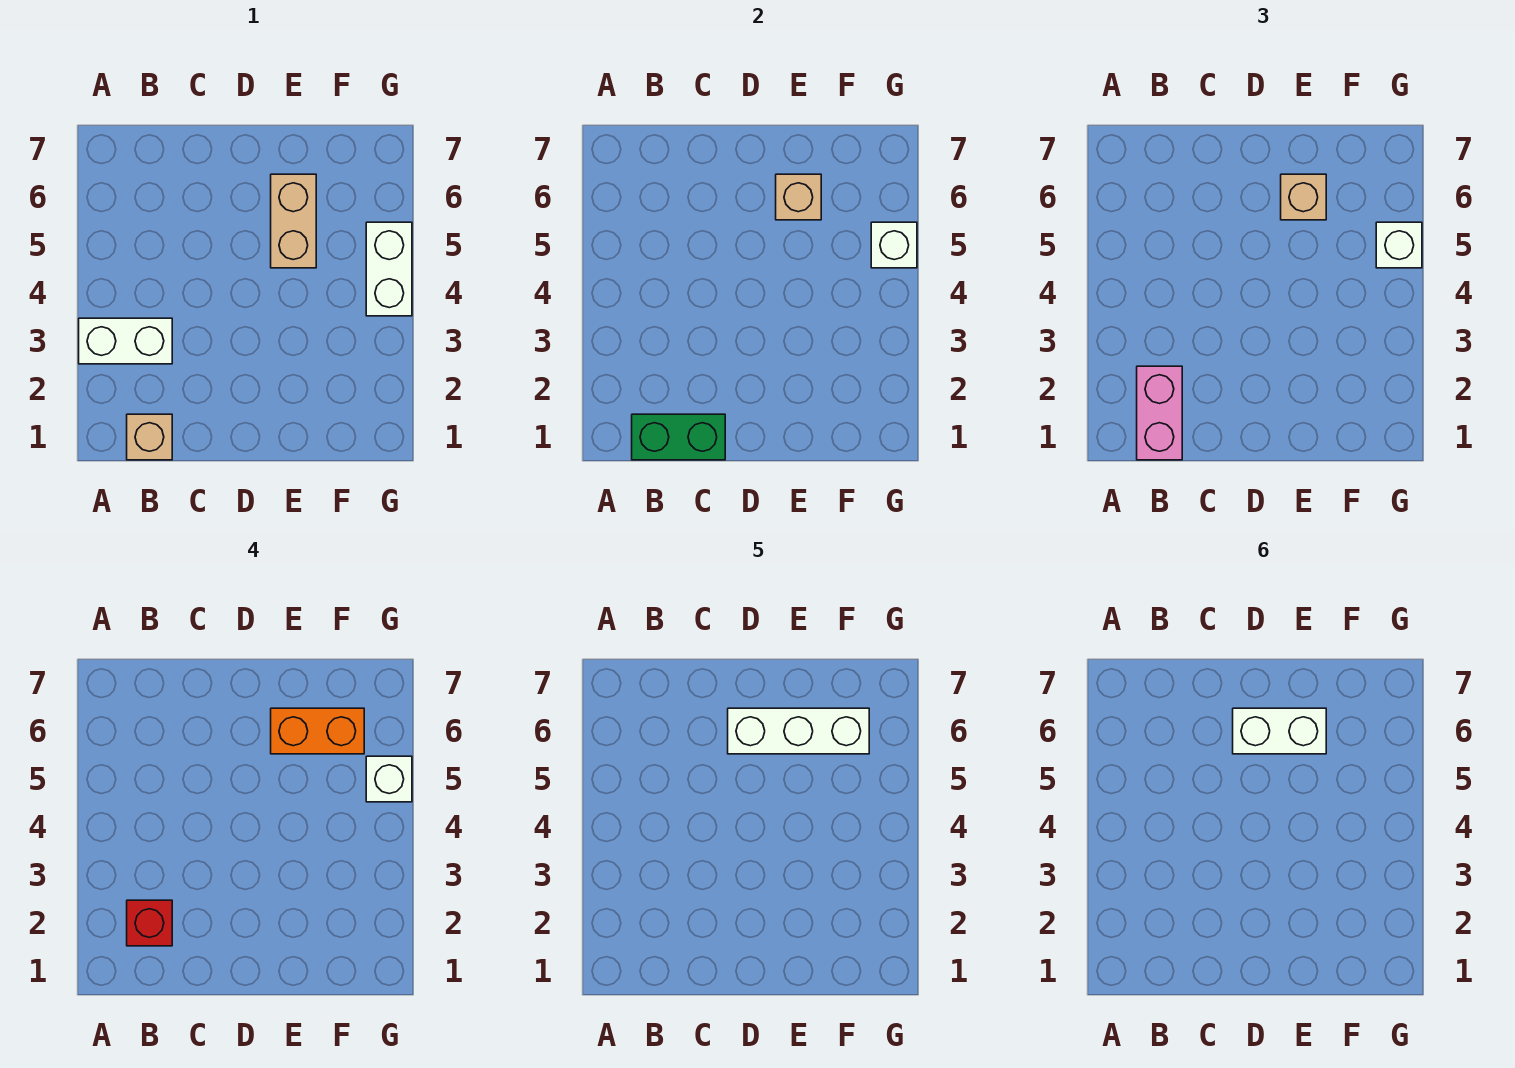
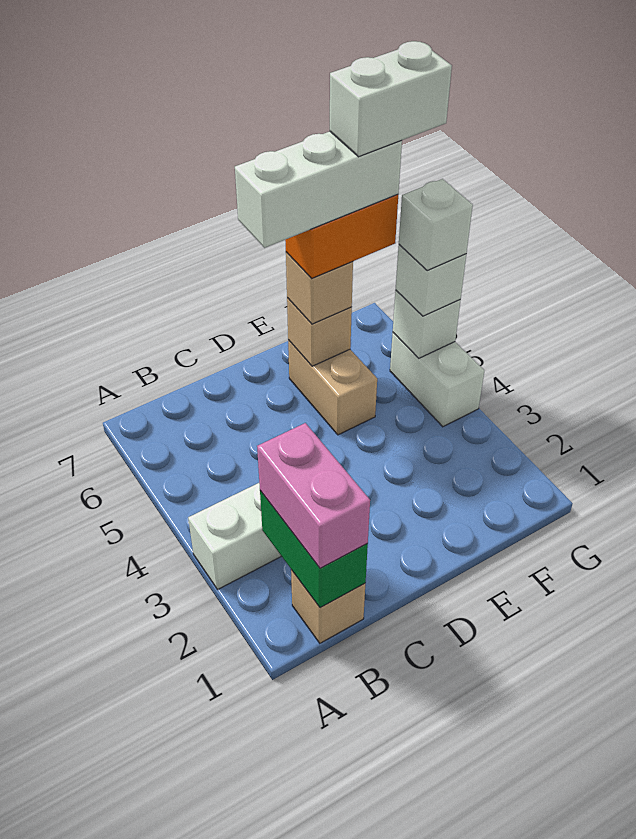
green brick B1:C1 level 2 -> green brick B1:B2 level 2
red brick B2 level 4 -> none
white brick D6:E6 level 6 -> white brick F6:G6 level 6

